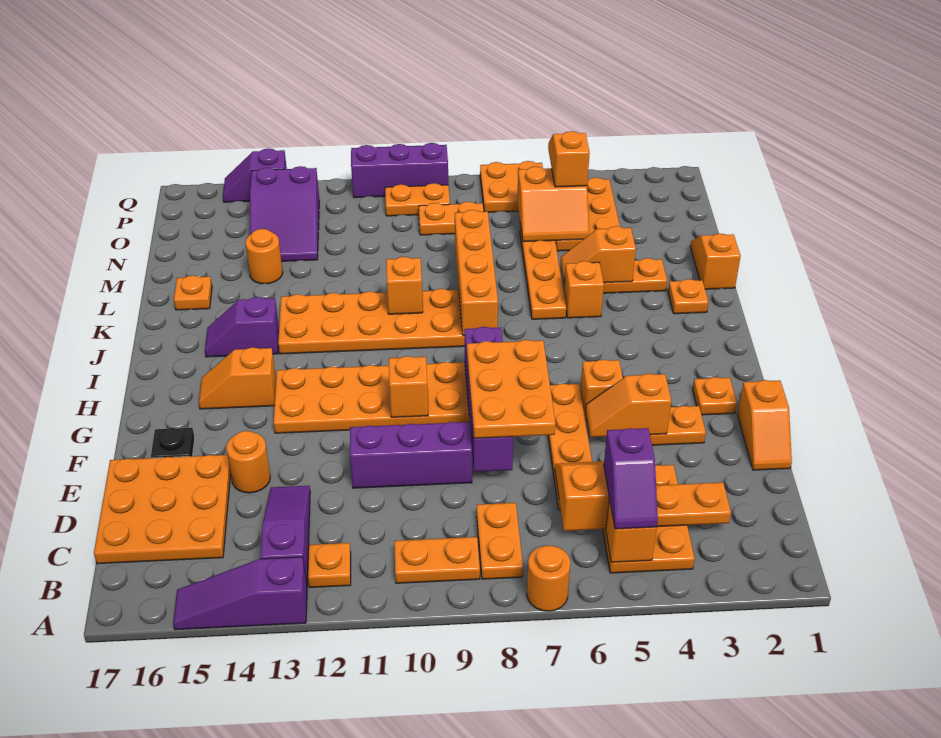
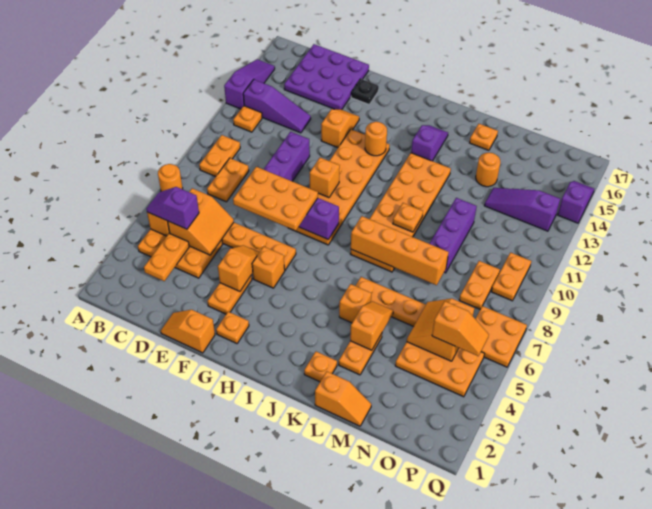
orange plate B8:C8 level 1 -> orange plate C8:C9 level 1
orange plate C15:E17 level 1 -> purple plate C15:E17 level 1
orange round brick E14 level 1 -> orange round brick H13 level 2
orange slope H14:H15 level 1 top 14 -> orange slope F13:F14 level 1 top 13
orange brick K10 level 2 -> orange plate K10 level 2
purple slope N13:P14 level 1 top P -> purple slope N13:P13 level 1 top P
purple brick Q9:Q11 level 1 -> purple brick M9:M11 level 1

